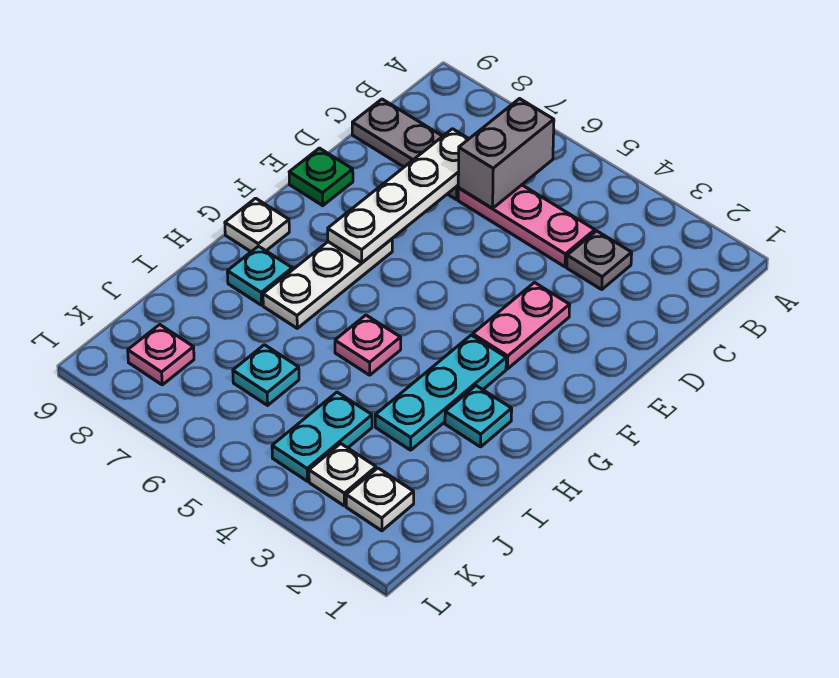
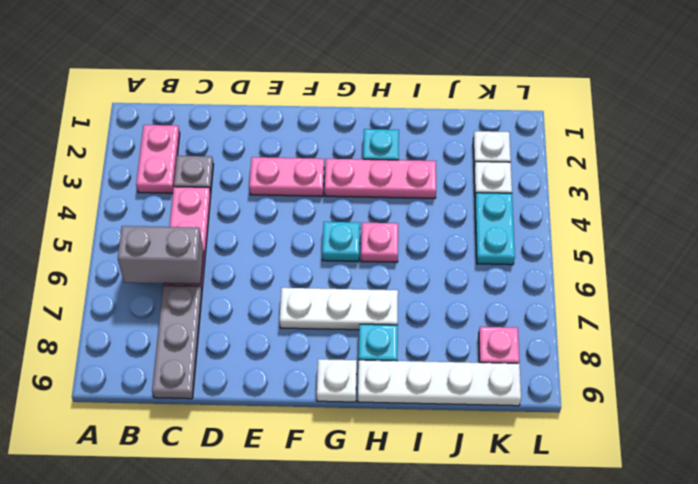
none -> pink plate B2:B3 level 1
white plate C7:F7 level 2 -> white plate H9:K9 level 1
green plate E9 level 1 -> none
cyan plate G3:I3 level 1 -> pink plate G3:I3 level 1
cyan plate J4:K4 level 1 -> cyan plate K4:K5 level 1
cyan plate J6 level 1 -> cyan plate G5 level 1

